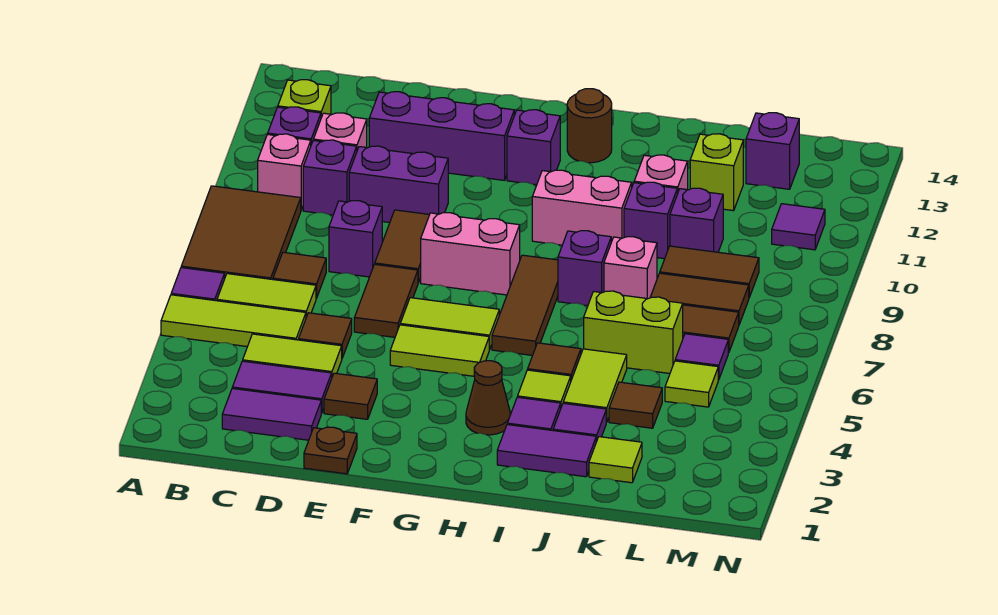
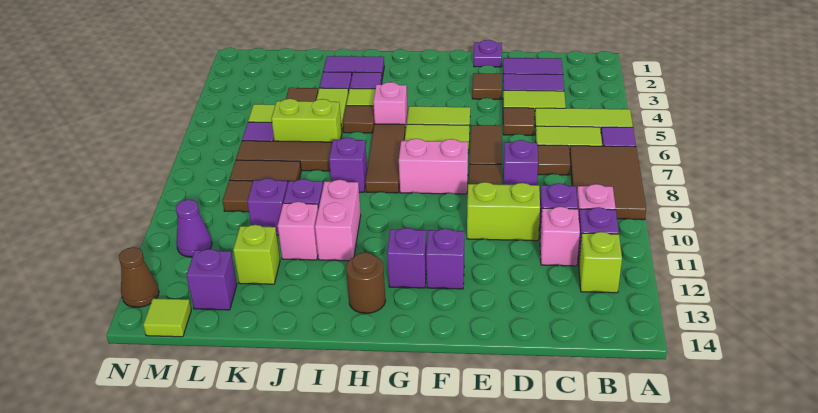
purple brick D10:E10 level 1 -> lime brick D10:E10 level 1
purple brick D12:F12 level 1 -> purple brick F12 level 1
brown plate E1 level 1 -> purple plate E1 level 1
brown cone H3 level 1 -> brown cone N13 level 1
pink brick H10:I10 level 1 -> pink brick I10:I11 level 1
pink brick J8 level 1 -> pink brick H5 level 1
lime tile K2 level 1 -> lime tile M14 level 1
purple tile M11 level 1 -> purple cone M11 level 1

